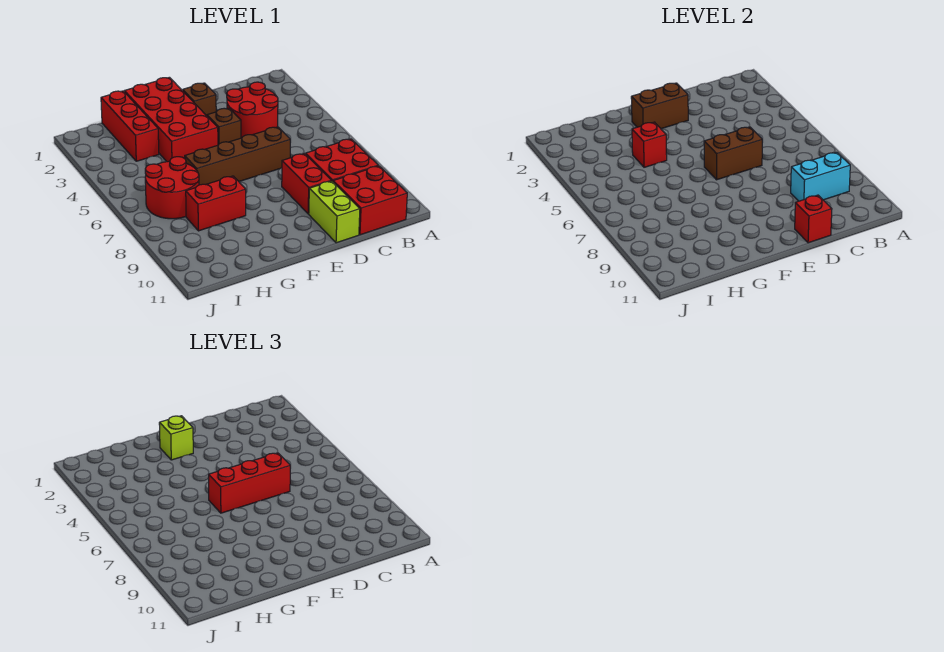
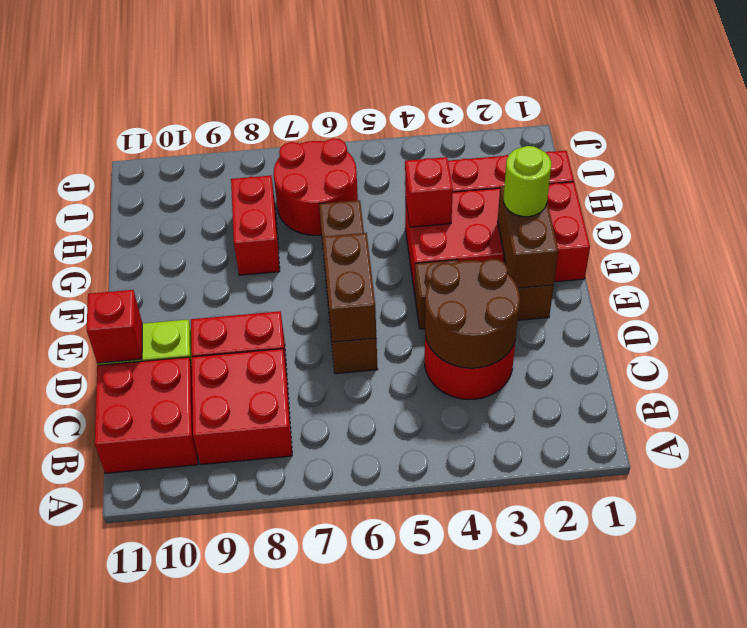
cyan brick B9:C9 level 2 -> none
none -> brown round brick C3:D4 level 2
red brick D6:F6 level 3 -> none
lime brick F2 level 3 -> lime round brick F2 level 3

